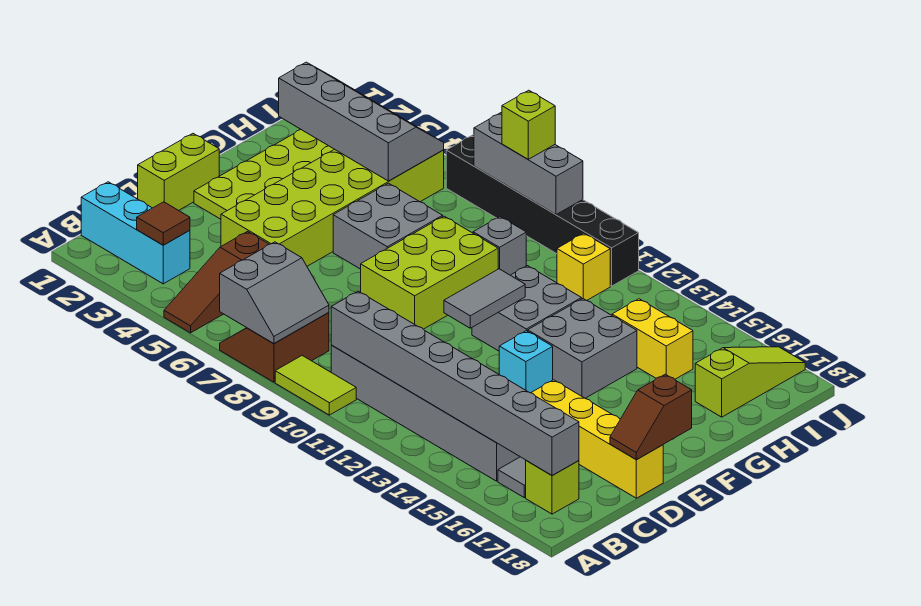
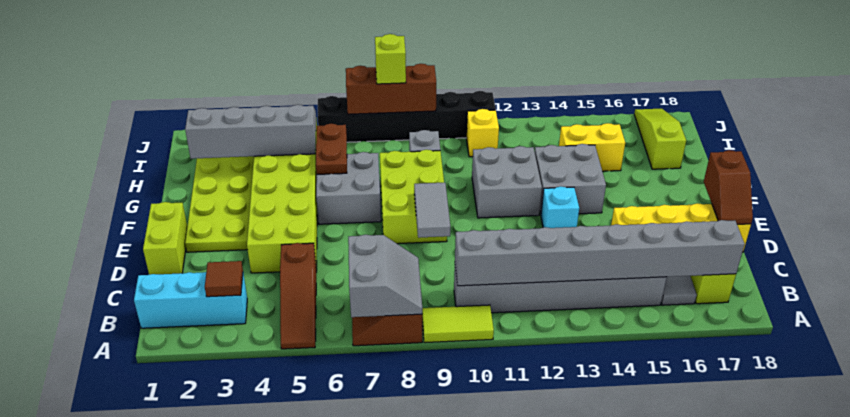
grey tile E11:F11 level 2 -> grey tile D9:E9 level 2
none -> brown plate G6:H6 level 2
grey brick J7:J9 level 2 -> brown brick J7:J9 level 2

